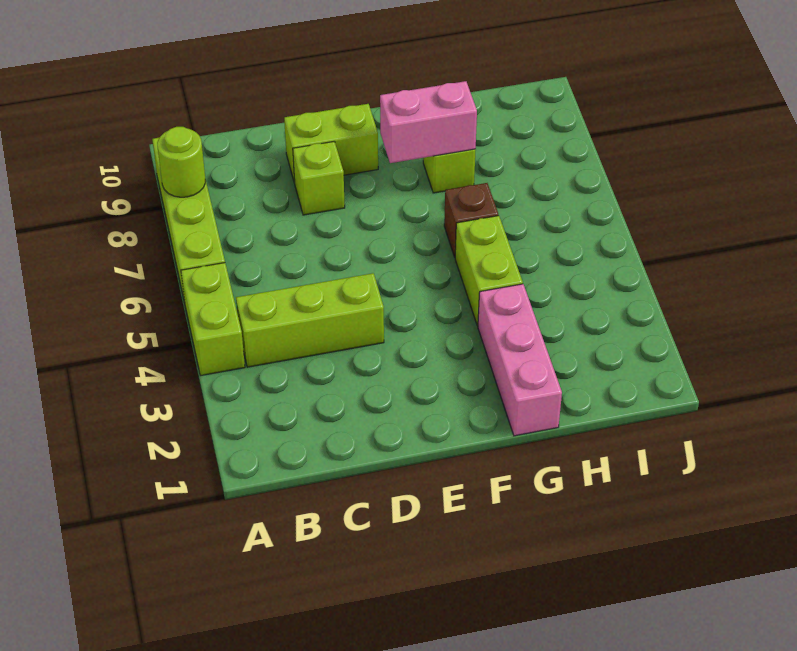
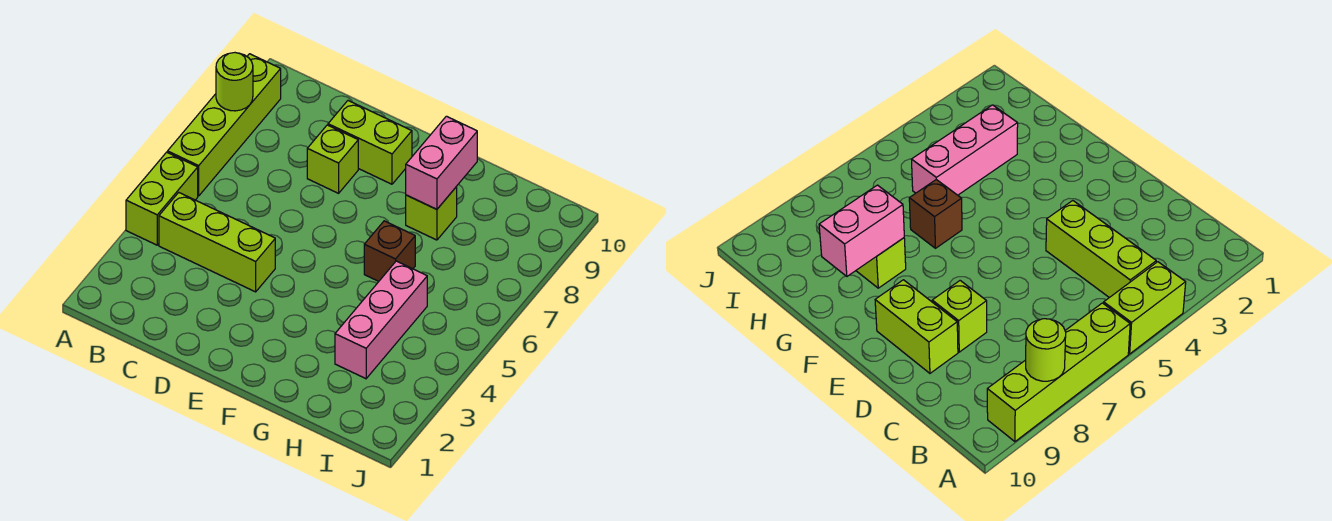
pink brick F8:G8 level 2 -> pink brick G8:G9 level 2
pink brick G1:G3 level 1 -> pink brick H3:H5 level 1
lime brick G4:G5 level 1 -> none

